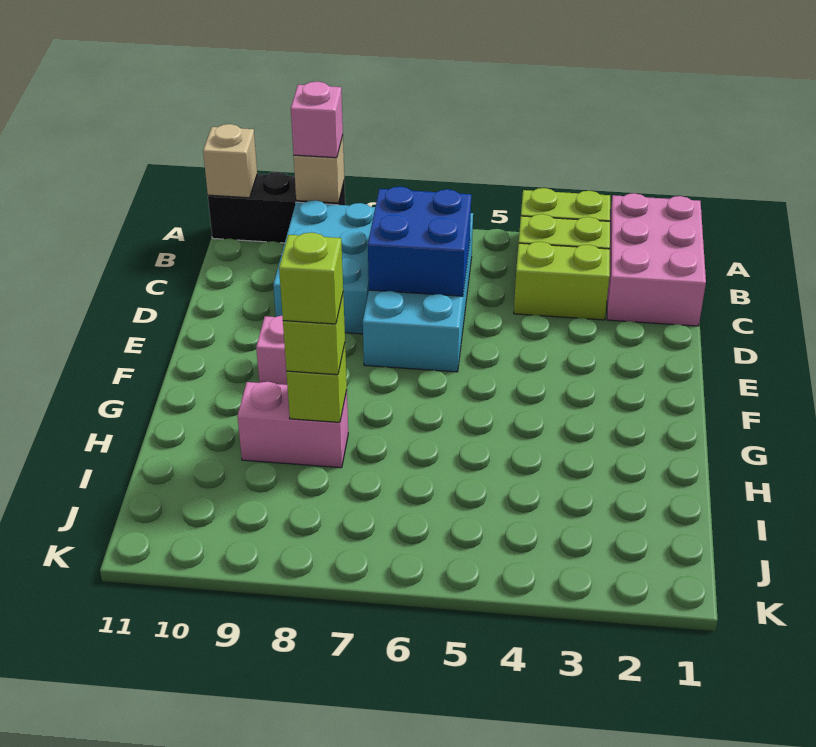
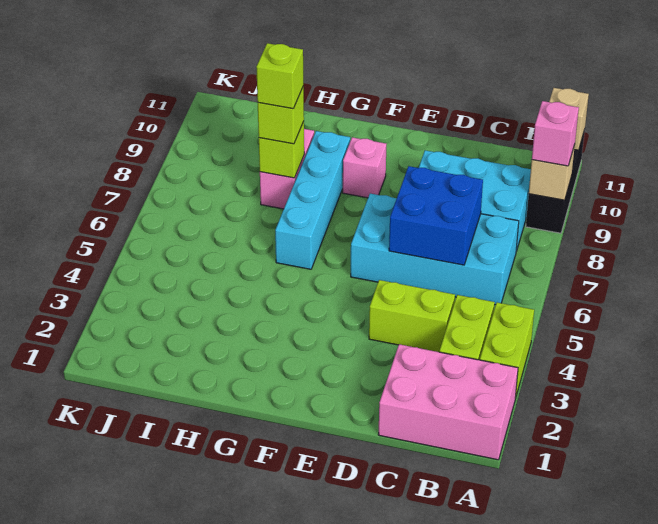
lime brick C3:C4 level 1 -> lime brick C4:D4 level 1
none -> cyan brick G6:G9 level 1

